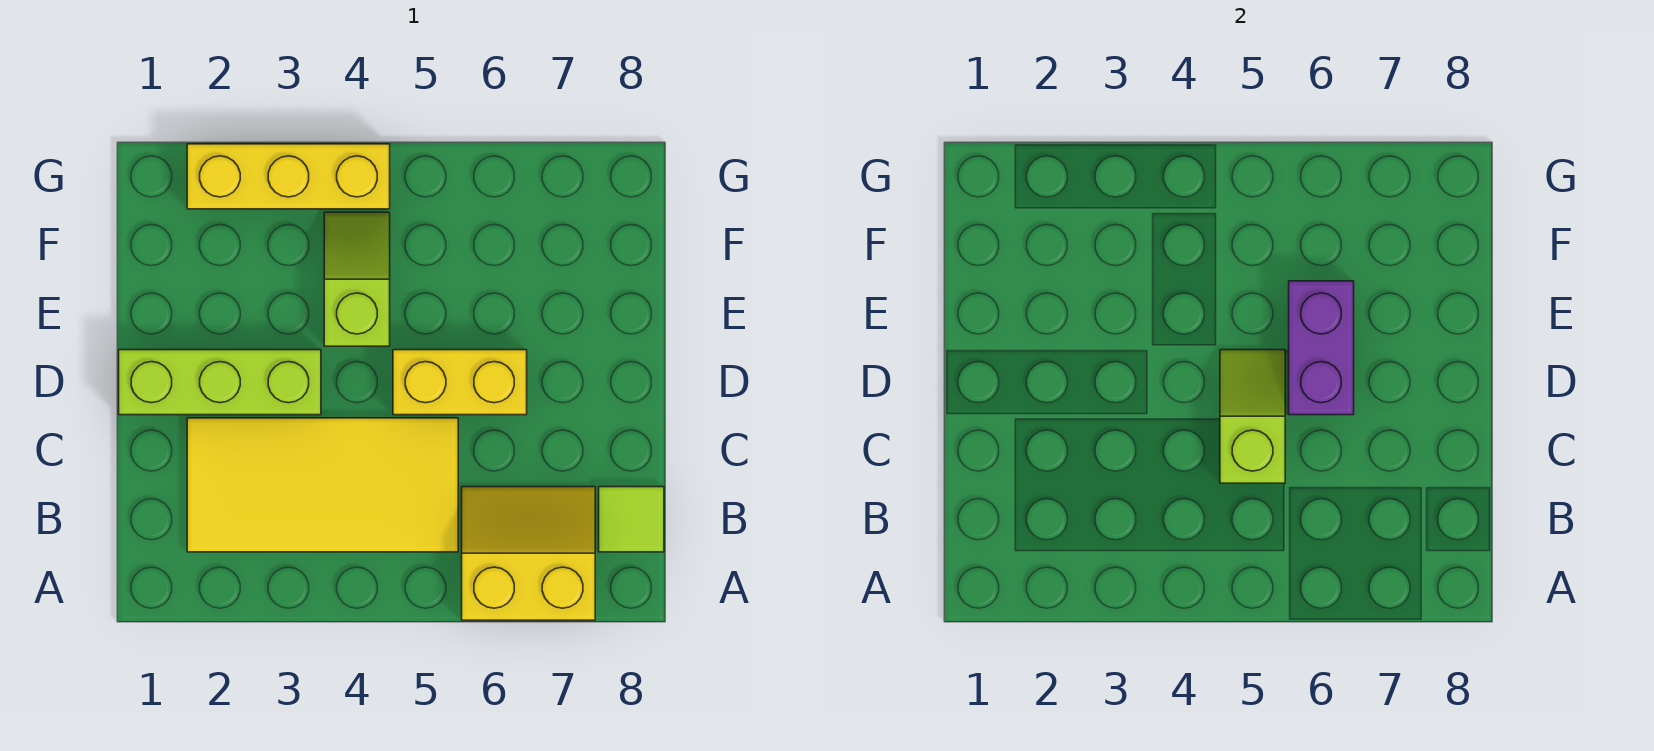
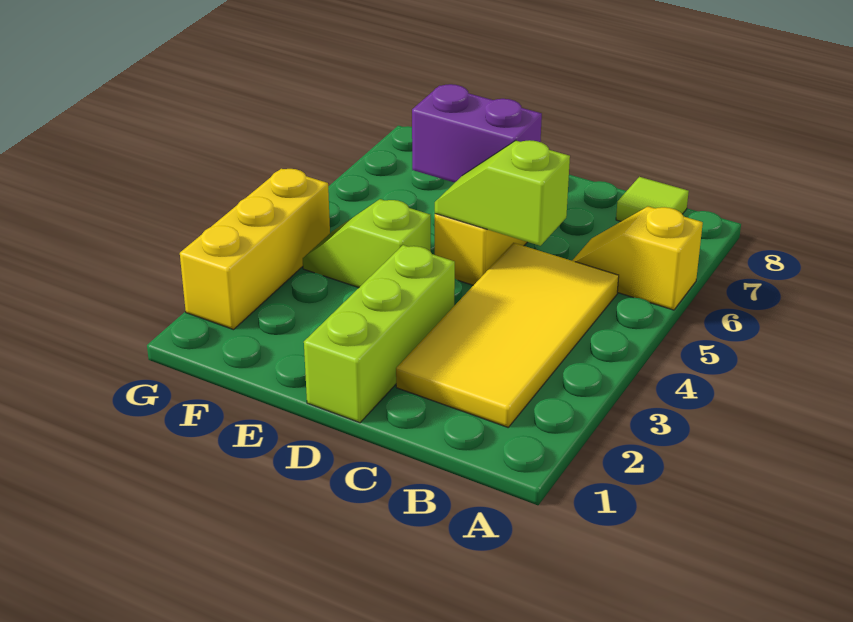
yellow slope A6:B7 level 1 top A -> yellow slope A6:B6 level 1 top A

